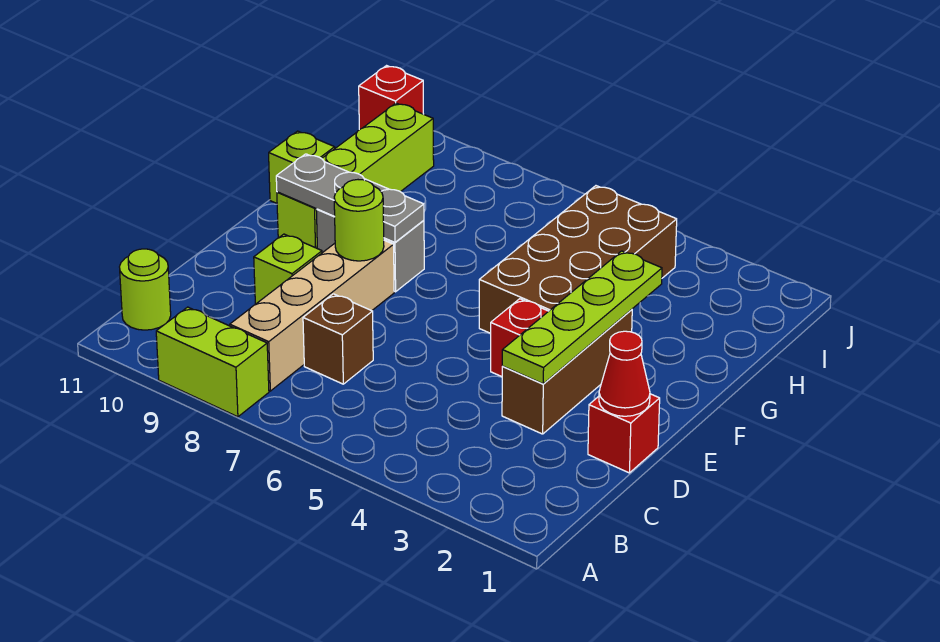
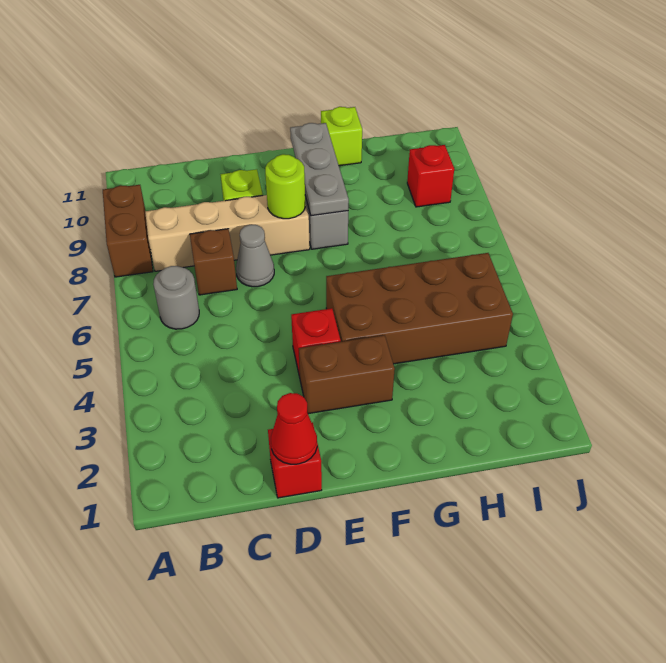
lime brick A8:A9 level 1 -> brown brick A8:A9 level 1
none -> grey round brick B6 level 1
lime round brick B11 level 1 -> none
brown brick D3:F3 level 1 -> brown brick E3:F3 level 1
lime plate D3:G3 level 2 -> none
none -> grey cone D7 level 1
lime brick F10:I10 level 1 -> none
red brick J11 level 1 -> red brick I9 level 1

